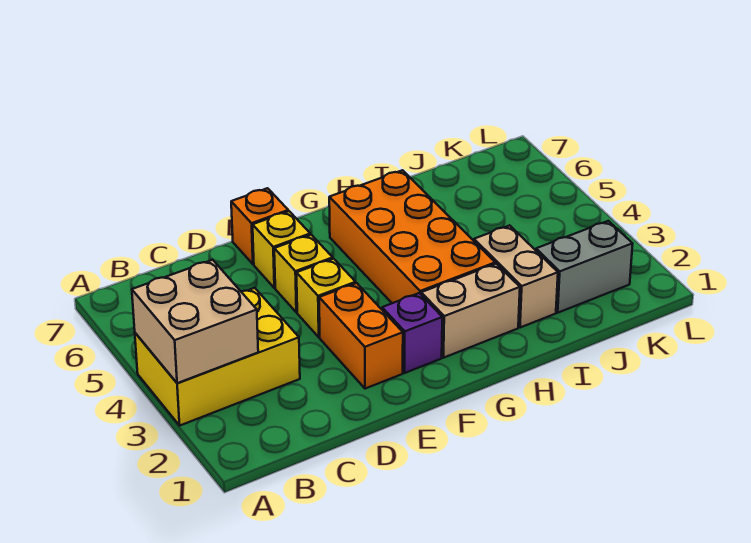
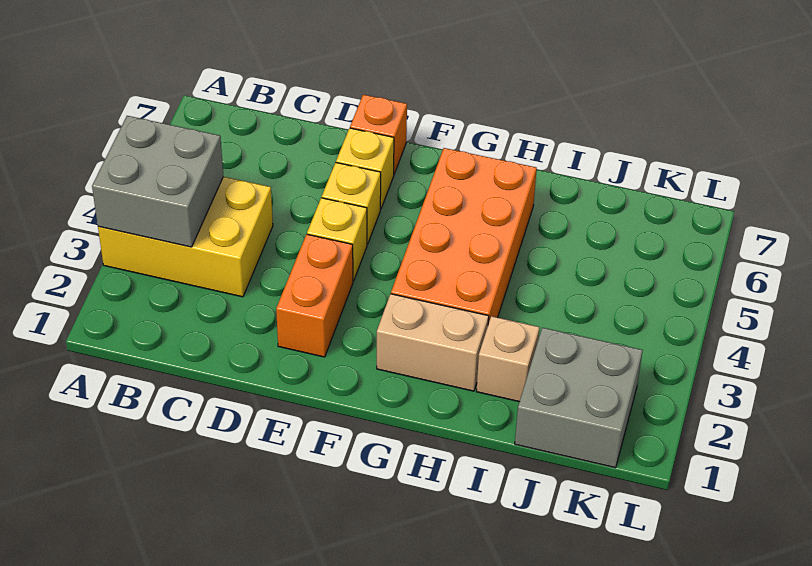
tan brick A3:B4 level 2 -> grey brick A3:B4 level 2
purple brick F2 level 1 -> none
tan brick I2:I3 level 1 -> tan brick I2 level 1
grey brick J2:K2 level 1 -> grey brick J1:K2 level 1

